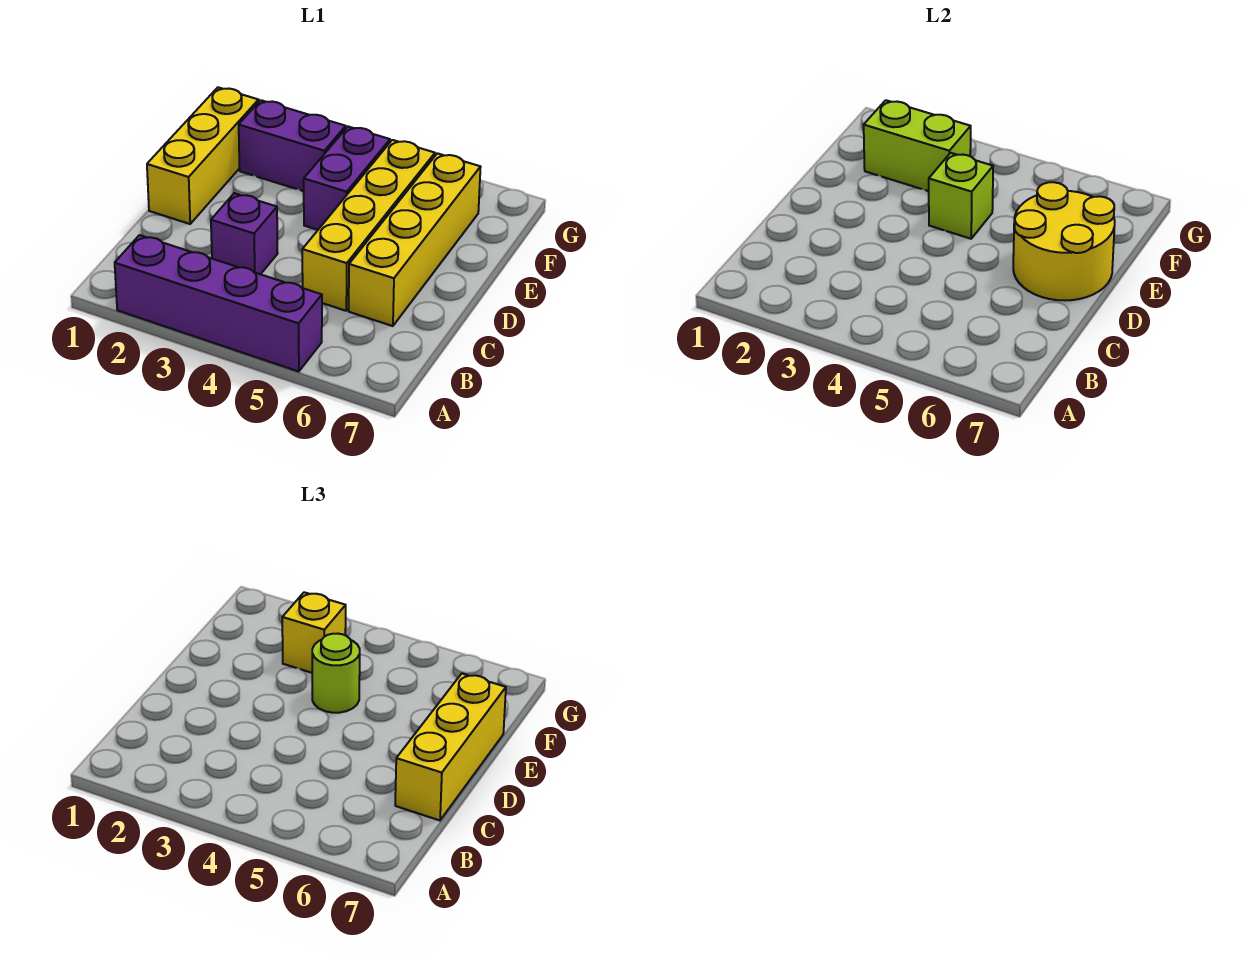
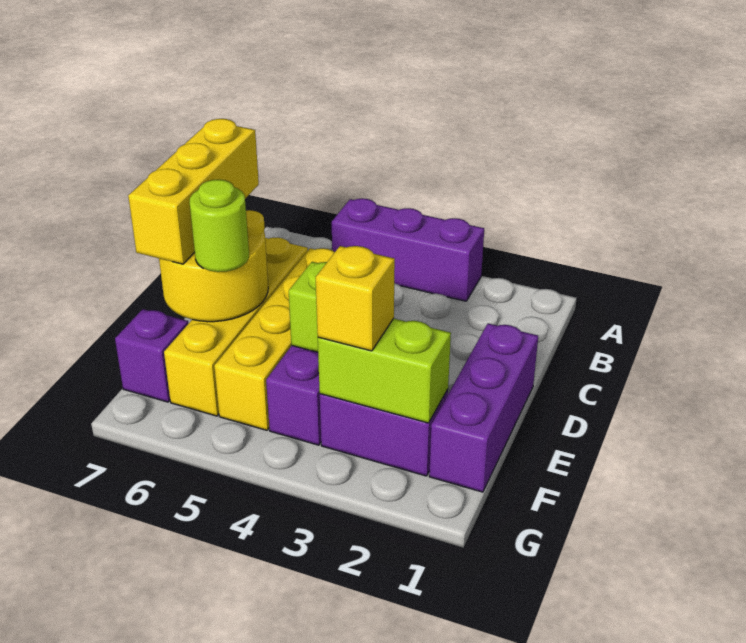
purple brick A2:A5 level 1 -> purple brick A3:A5 level 1
purple brick C3 level 1 -> purple brick F7 level 1
yellow brick D1:F1 level 1 -> purple brick D1:F1 level 1
lime round brick E4 level 3 -> lime round brick E6 level 3

